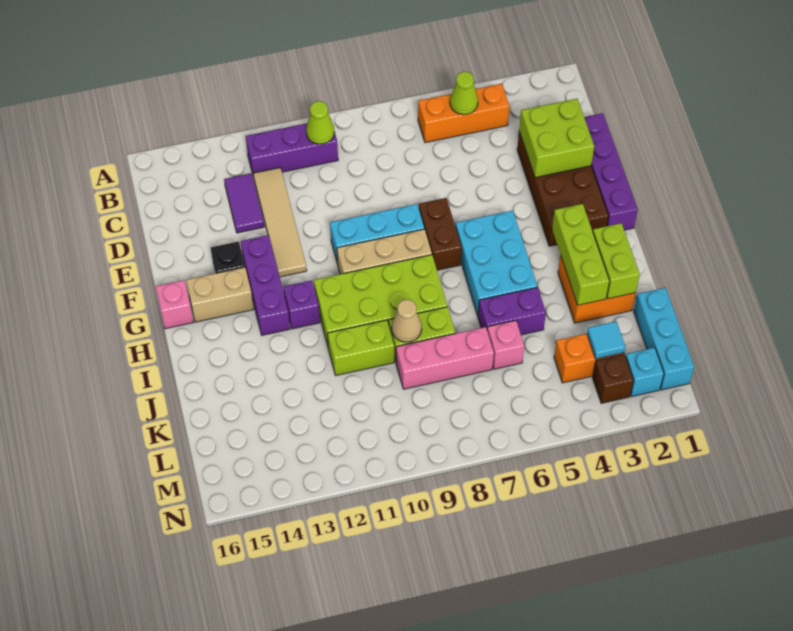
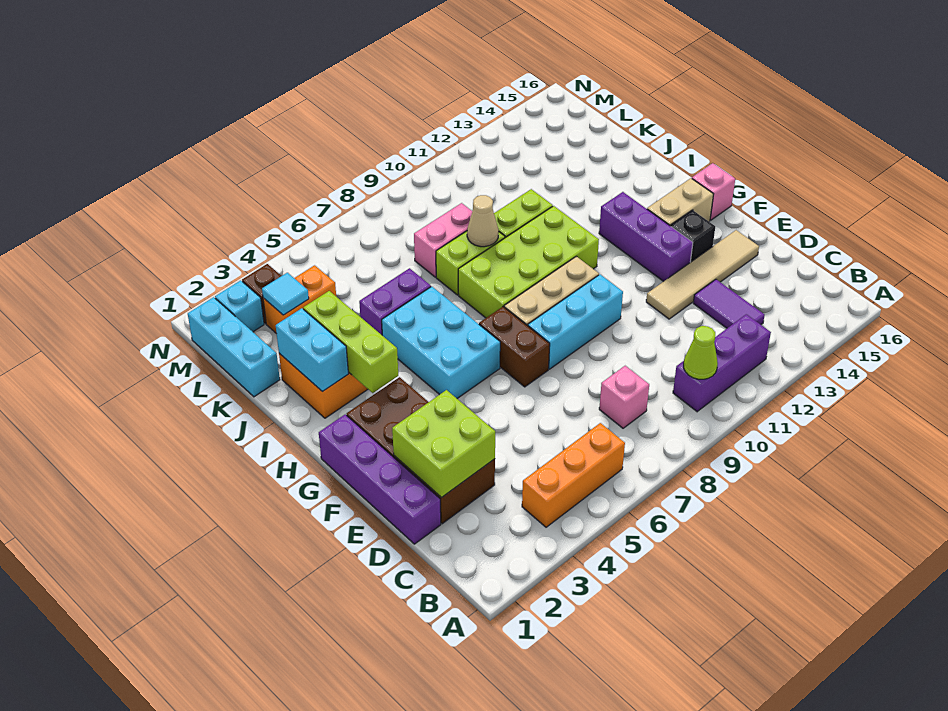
lime cone B5 level 2 -> none
tan tile C12:F12 level 1 -> tan tile E12:E15 level 1
purple brick H12 level 1 -> none
lime brick I2:J2 level 2 -> cyan brick I2:J2 level 2
pink brick K6 level 1 -> pink brick C8 level 1
pink brick K7:K9 level 1 -> pink brick K8:K9 level 1

